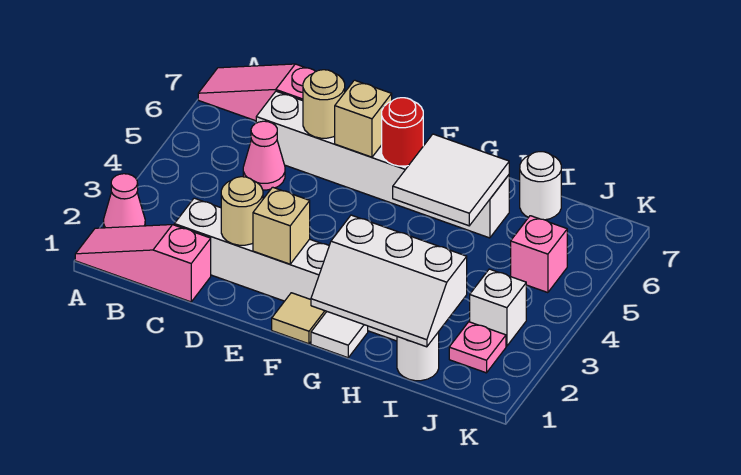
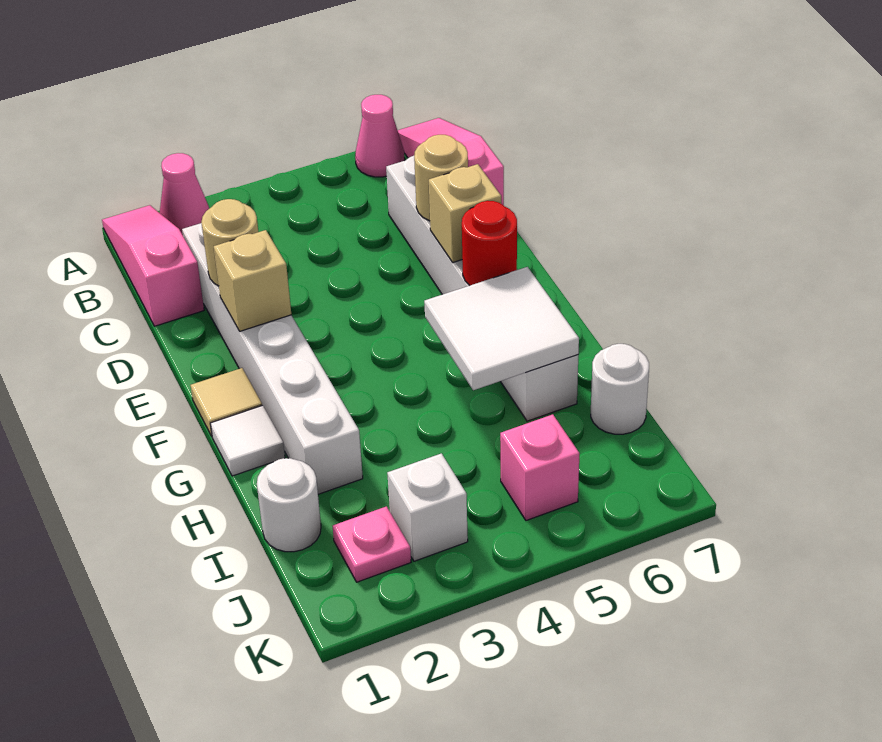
pink cone C5 level 1 -> pink cone A6 level 1
white slope G1:I2 level 2 top 2 -> none

